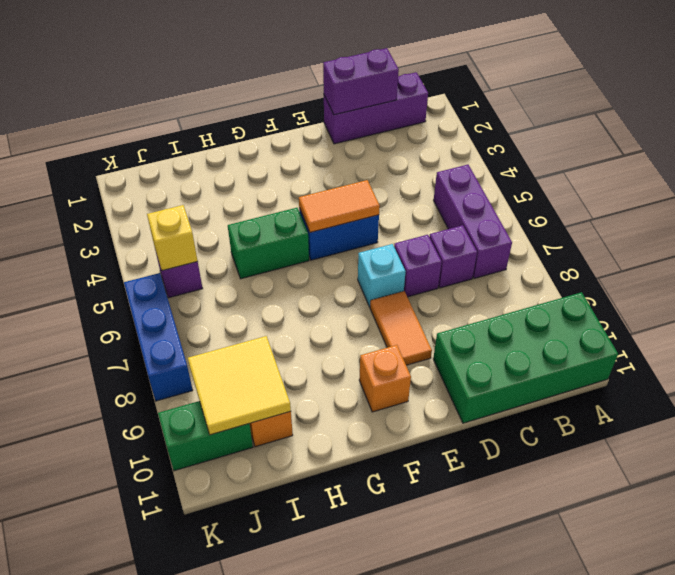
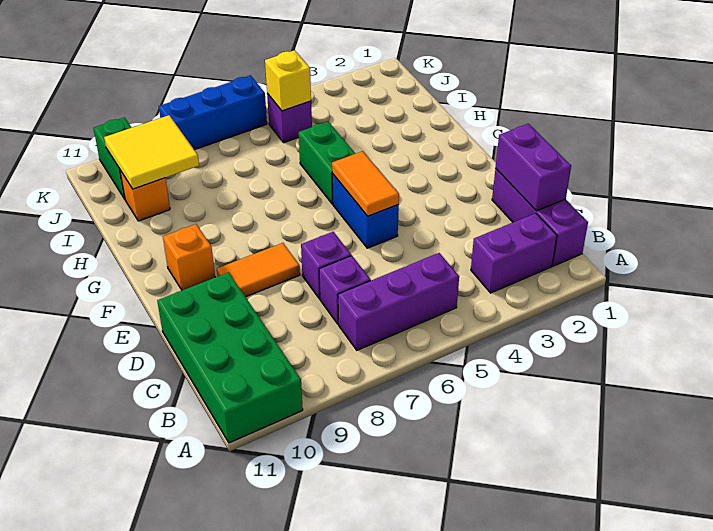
none -> purple brick B2:B3 level 1
cyan brick E7 level 1 -> none

